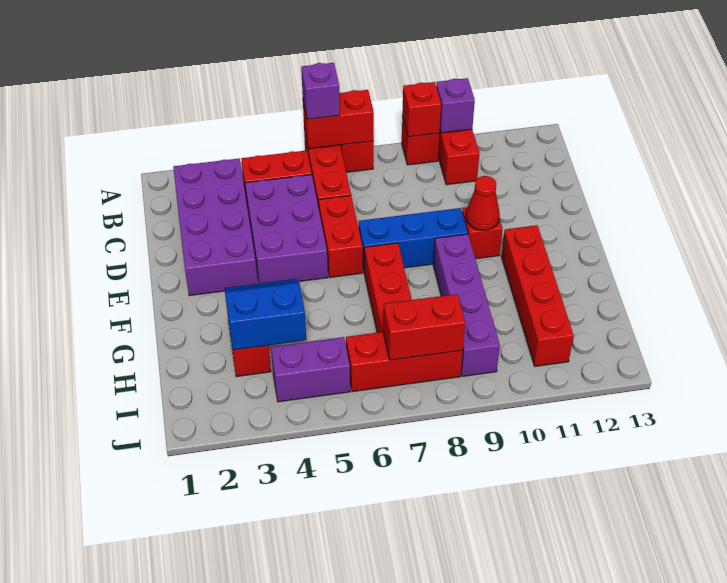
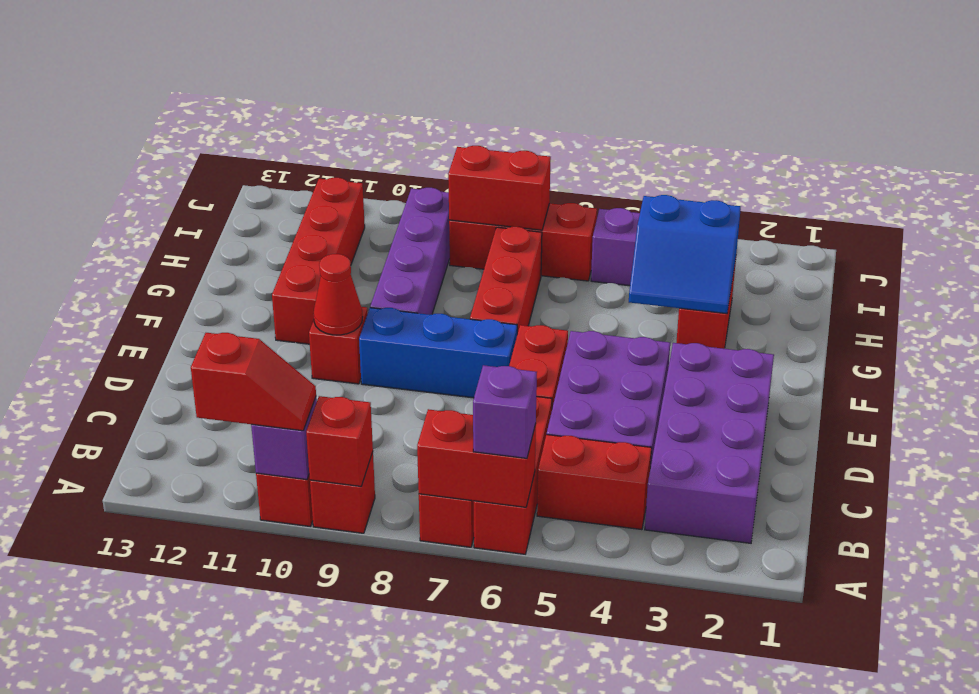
none -> red slope A10:A11 level 3 top 11

